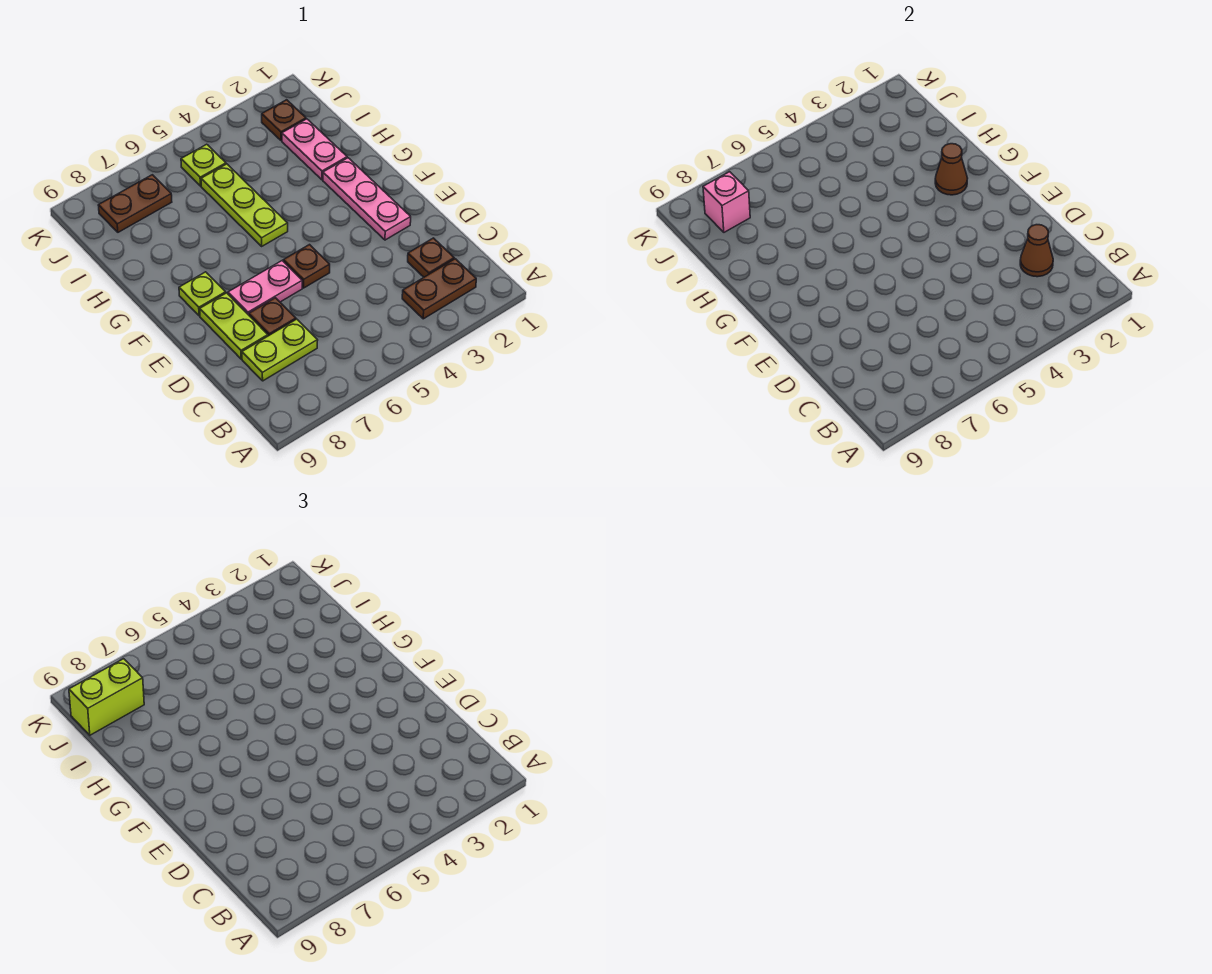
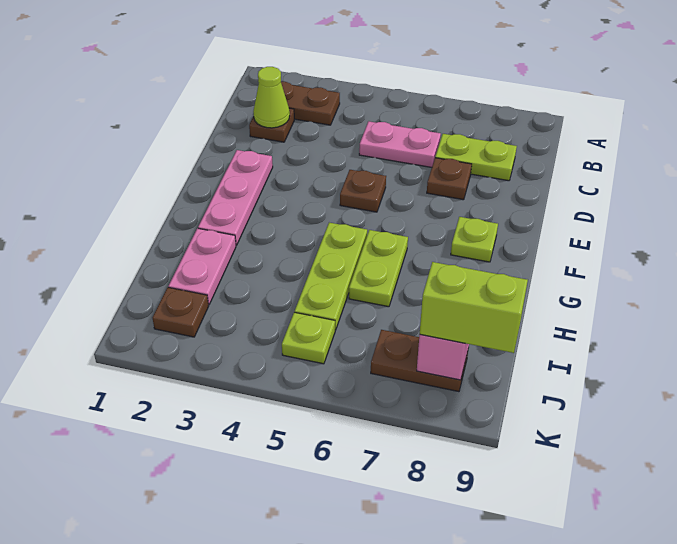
brown cone C2 level 2 -> lime cone C2 level 2
lime plate D8:E8 level 1 -> lime plate G6:H6 level 1
pink plate E6:E7 level 1 -> pink plate C5:C6 level 1
brown cone G2 level 2 -> none

